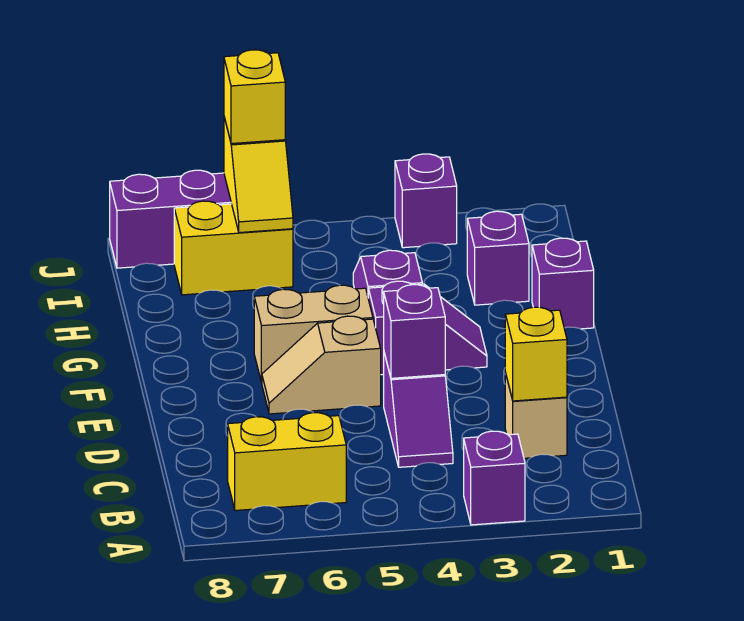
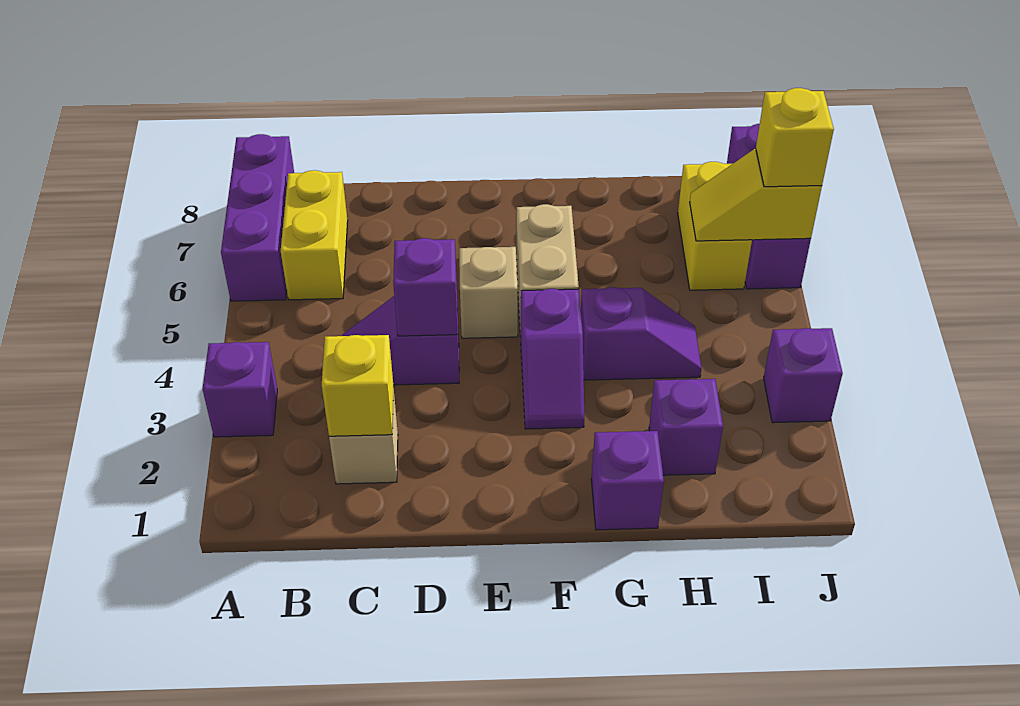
none -> purple brick A6:A8 level 1

